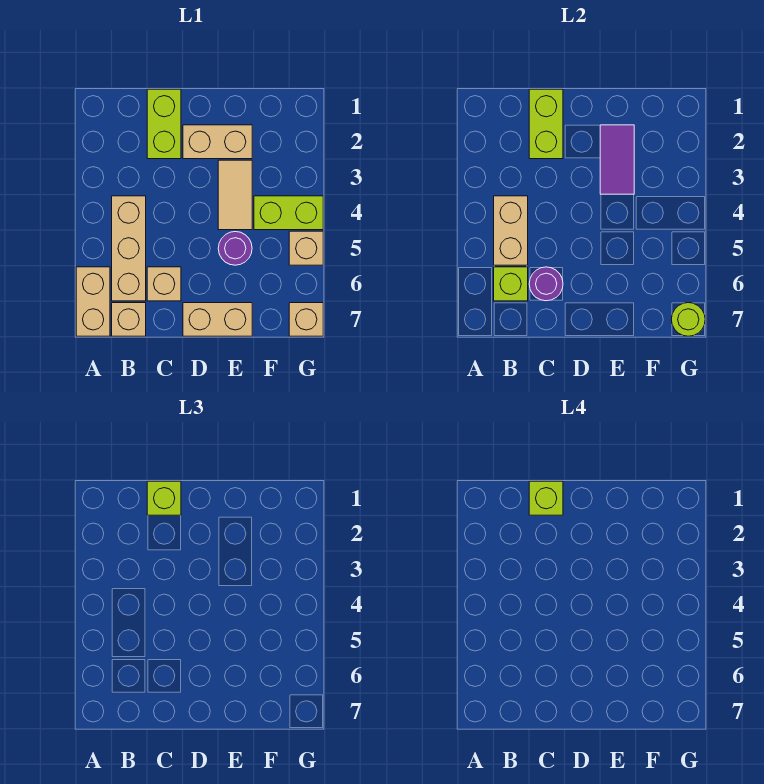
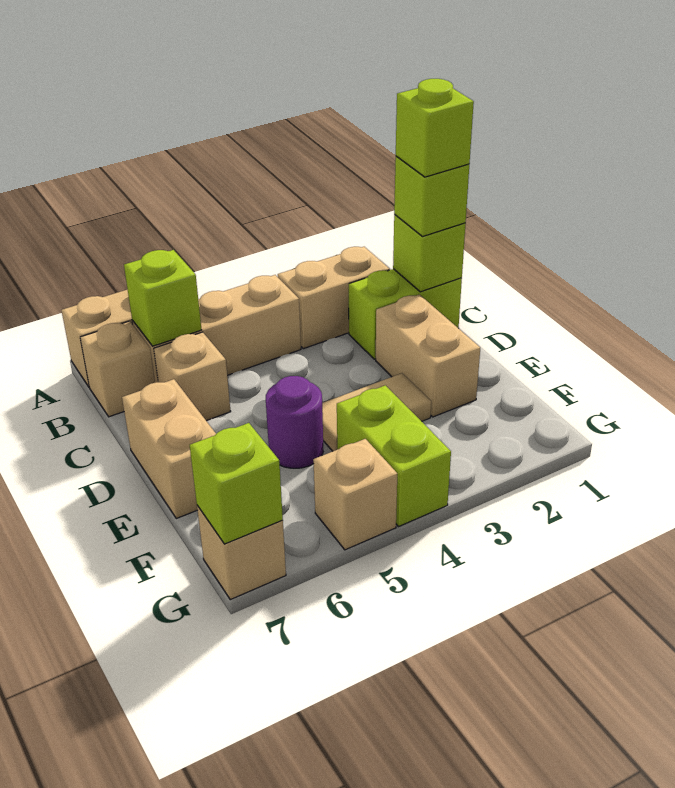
tan brick B4:B5 level 2 -> tan brick B2:B3 level 1
lime brick C1:C2 level 2 -> lime brick C1 level 2
purple round brick C6 level 2 -> none
purple tile E2:E3 level 2 -> none
lime round brick G7 level 2 -> lime brick G7 level 2

